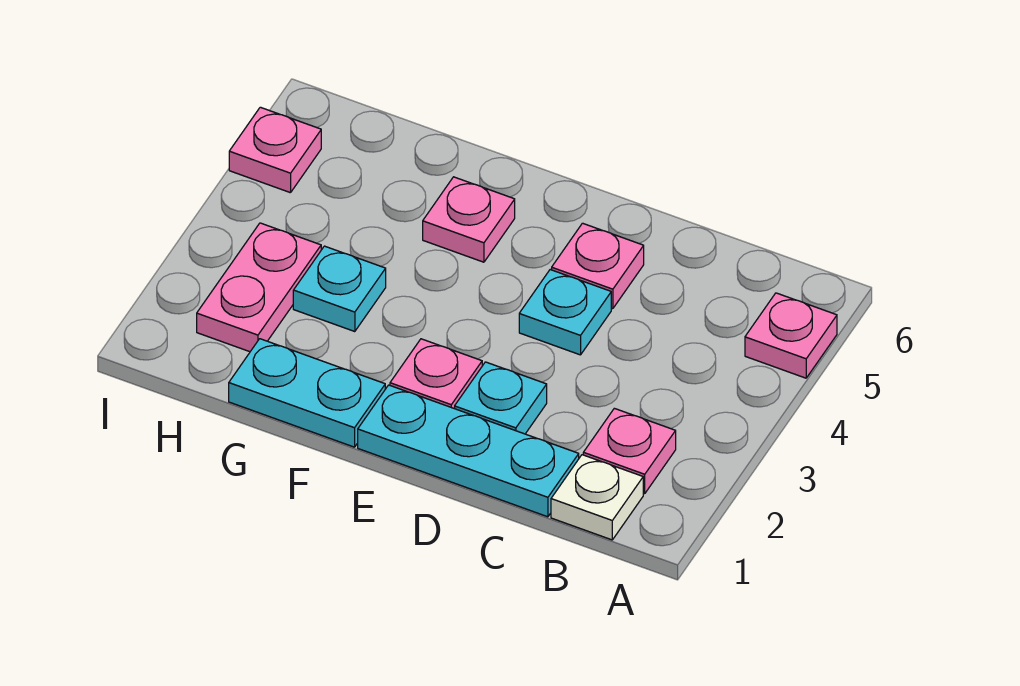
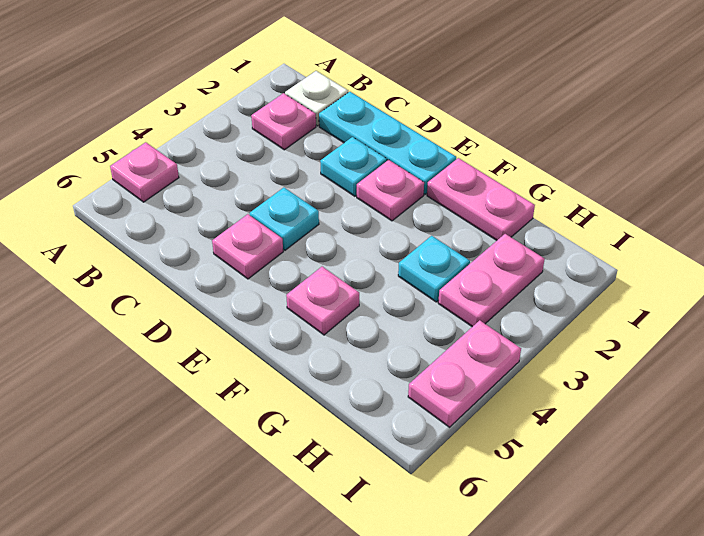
cyan plate F1:G1 level 1 -> pink plate F1:G1 level 1
pink plate I5 level 1 -> pink plate I4:I5 level 1

